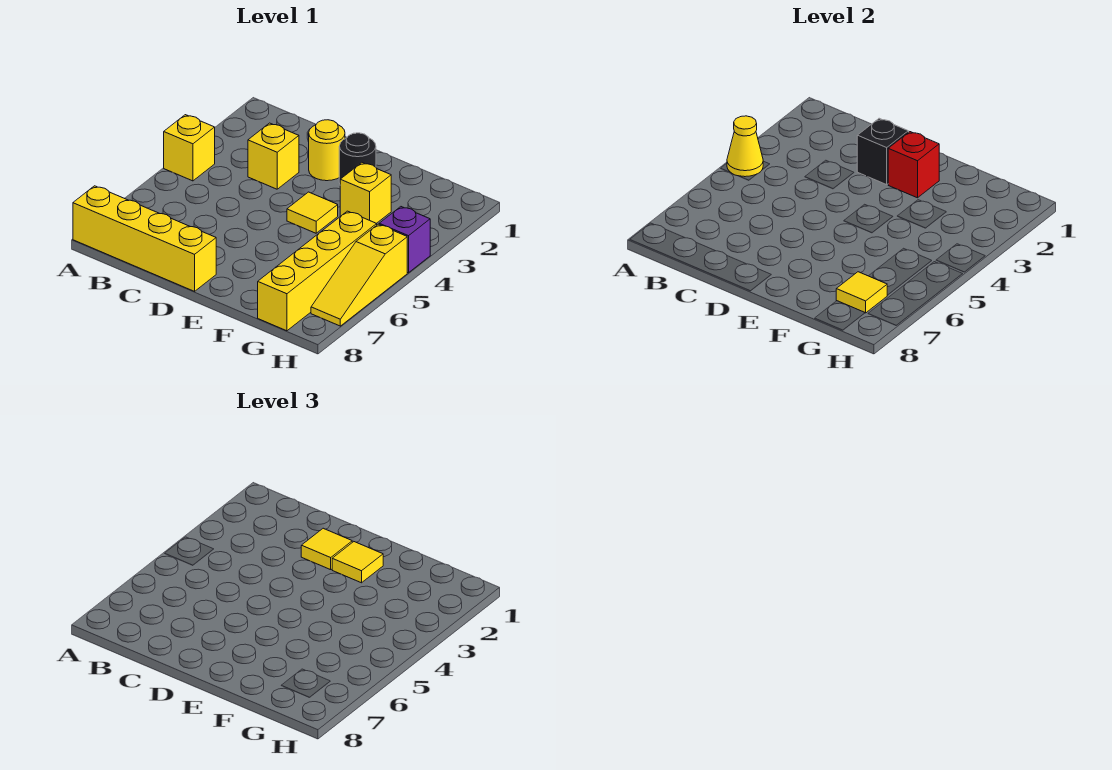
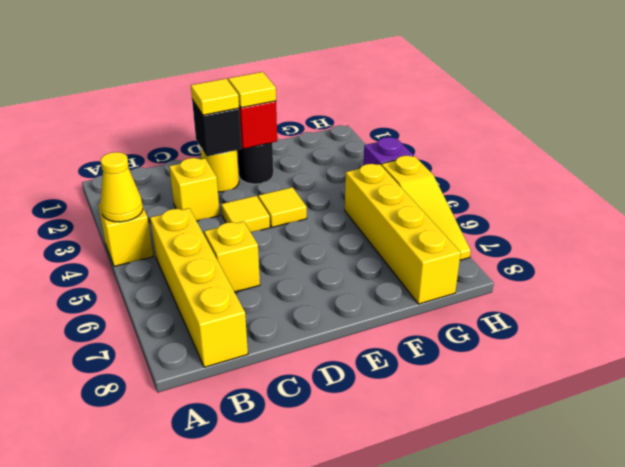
yellow brick A8:D8 level 1 -> yellow brick B5:B8 level 1
yellow brick F3 level 1 -> yellow brick C6 level 1
yellow tile G7 level 2 -> yellow tile D4 level 1

